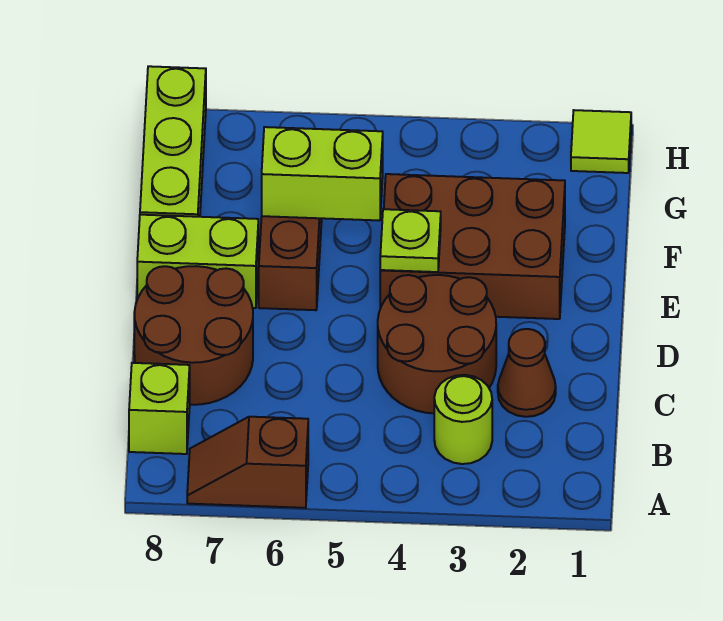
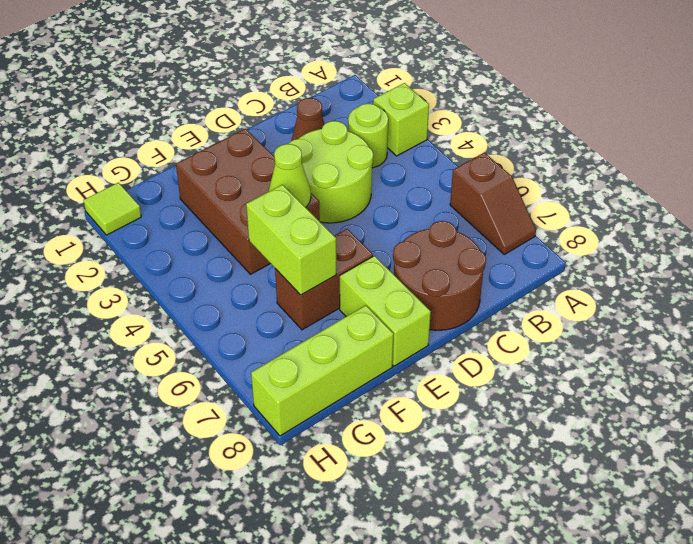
lime brick B8 level 1 -> lime brick A3 level 1
brown round brick C3:D4 level 1 -> lime round brick C3:D4 level 1
lime plate E4 level 2 -> lime cone E4 level 2

